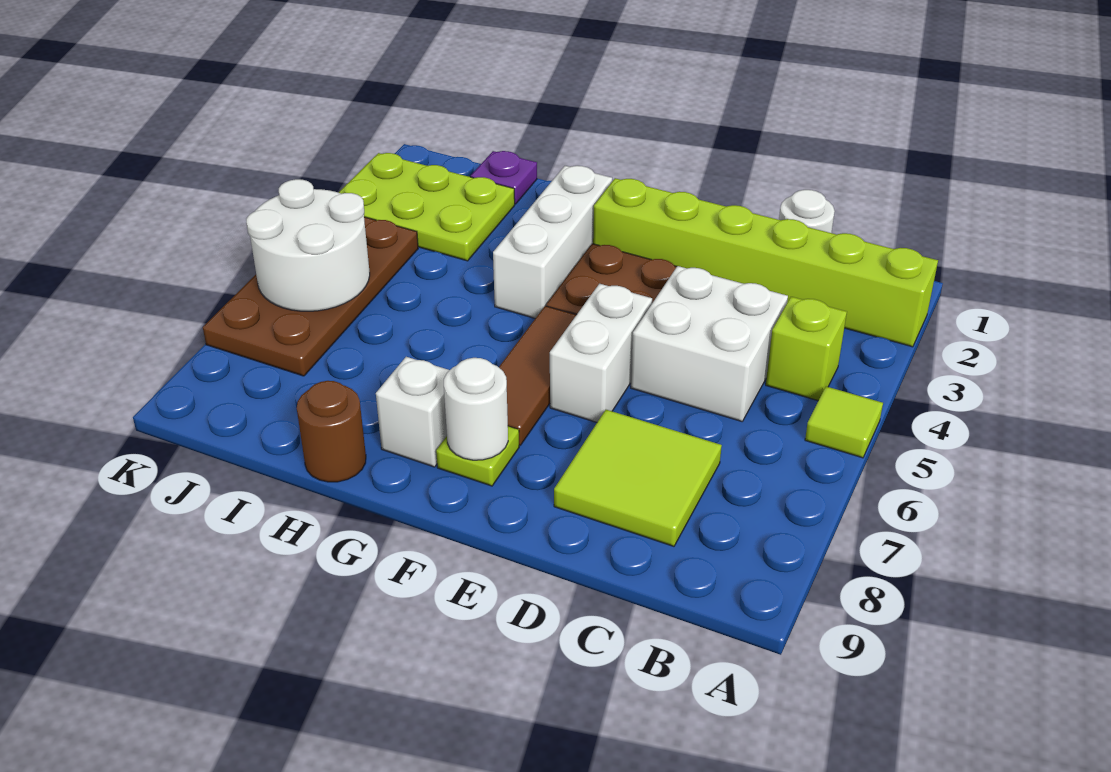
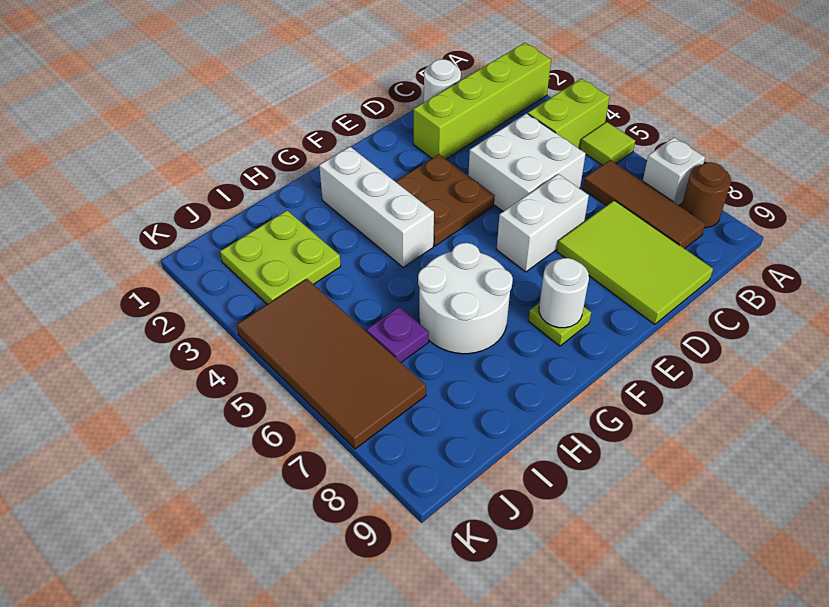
lime brick A2:F2 level 1 -> lime brick A2:D2 level 1
lime brick B4 level 1 -> lime brick A4:B4 level 1
lime tile C7:D8 level 1 -> lime tile C7:D9 level 1
white brick E5:E6 level 1 -> white brick D6:E6 level 1
brown tile F5:F7 level 1 -> brown tile B6:B8 level 1
white brick G8 level 1 -> white brick A7 level 1
brown round brick H9 level 1 -> brown round brick A8 level 1
purple plate I1 level 1 -> purple plate I6 level 1
lime plate I2:K3 level 1 -> lime plate I2:J3 level 1
brown plate J4:K7 level 1 -> brown tile J4:K7 level 1
white round brick J5:K6 level 2 -> white round brick G6:H7 level 1

